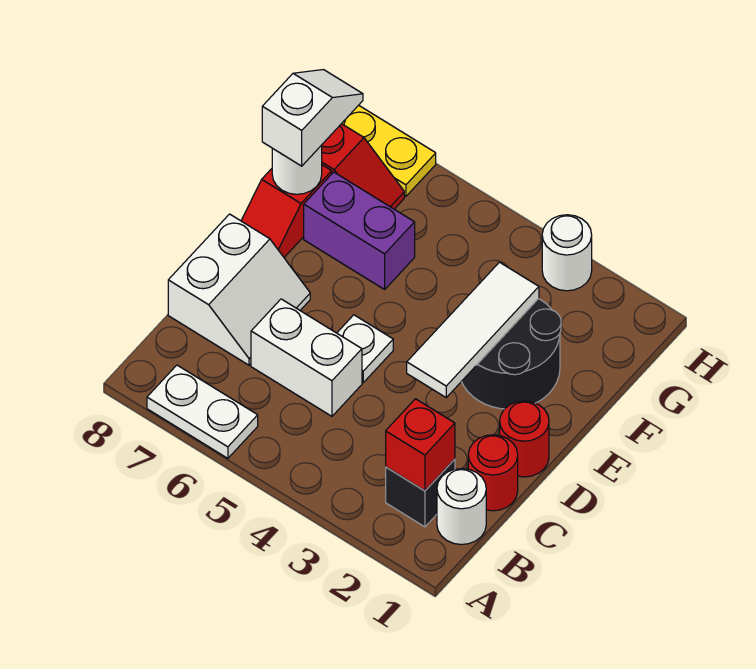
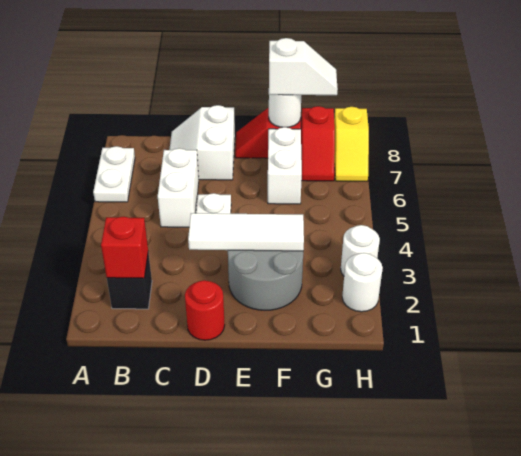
white round brick B1 level 1 -> white round brick H2 level 1
red round brick C1 level 1 -> none
white slope C7:D8 level 1 top 8 -> white slope C7:D8 level 1 top D
black round brick E2:F3 level 1 -> grey round brick E2:F3 level 1
purple brick F6:F7 level 1 -> white brick F6:F7 level 1
yellow plate H7:H8 level 1 -> yellow slope H7:H8 level 1 top 8

